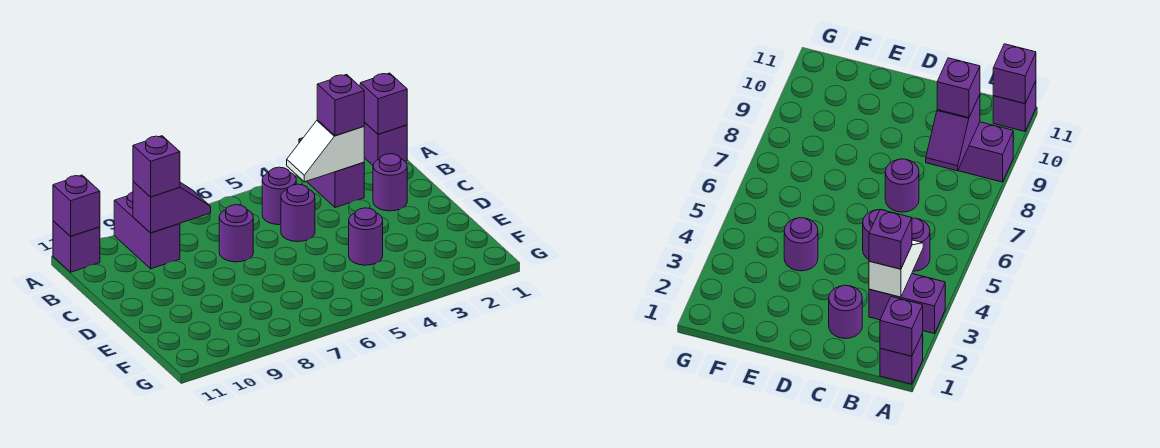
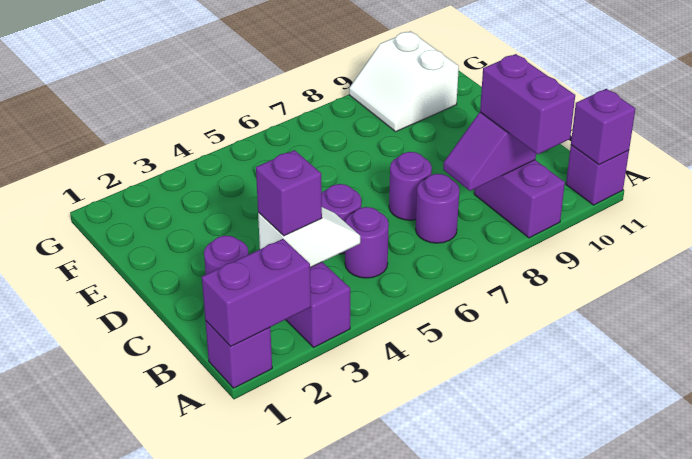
purple brick A1 level 2 -> purple brick A1:A2 level 2
purple brick B9 level 3 -> purple brick A9:B9 level 3
purple round brick E4 level 1 -> purple round brick B7 level 1
none -> white slope F9:G10 level 1 top 10

